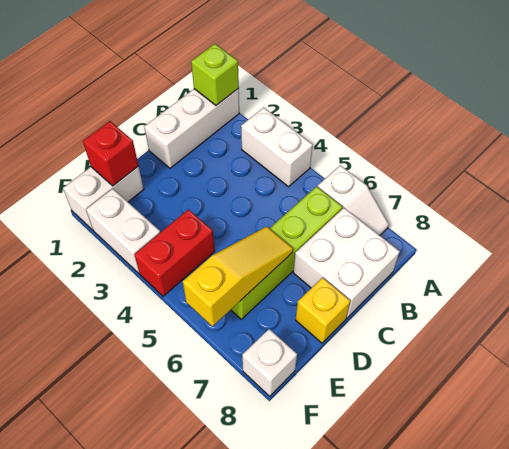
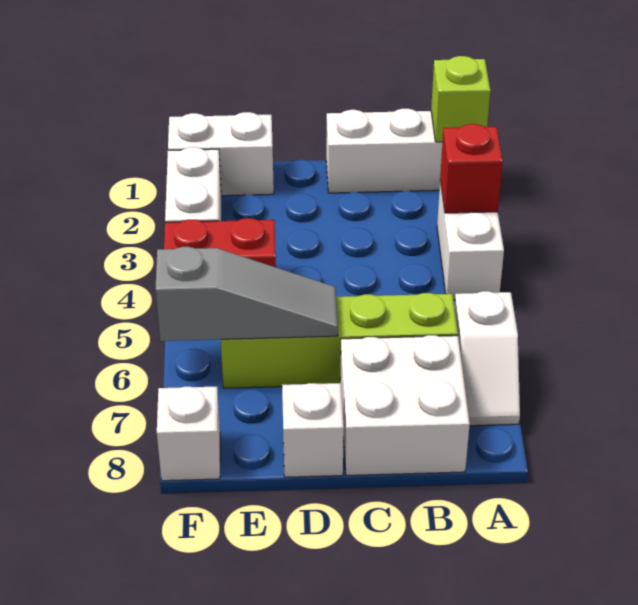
yellow slope D6:F6 level 2 top F -> grey slope D6:F6 level 2 top F
yellow brick D8 level 1 -> white brick D8 level 1
red brick E1 level 2 -> red brick A3 level 2

